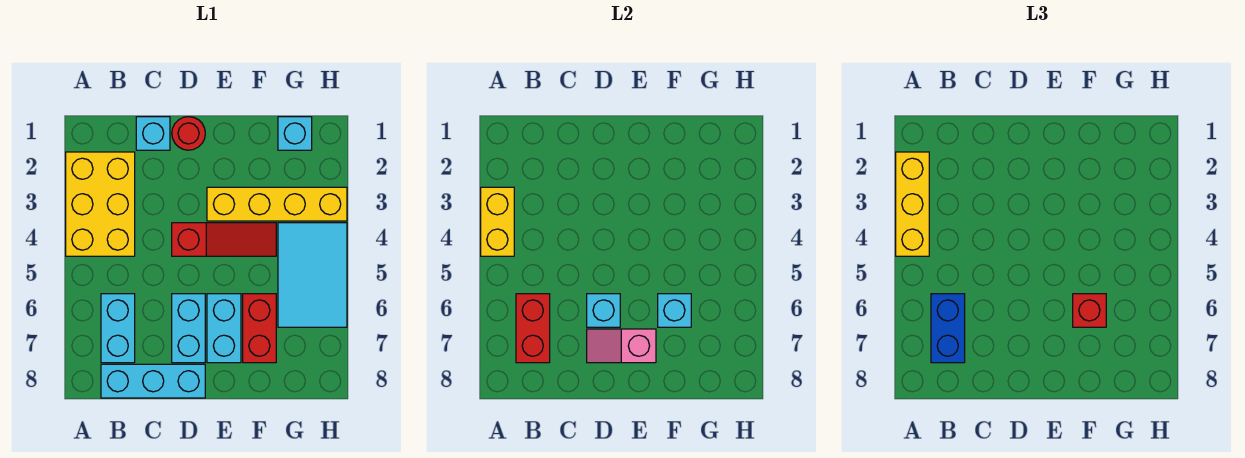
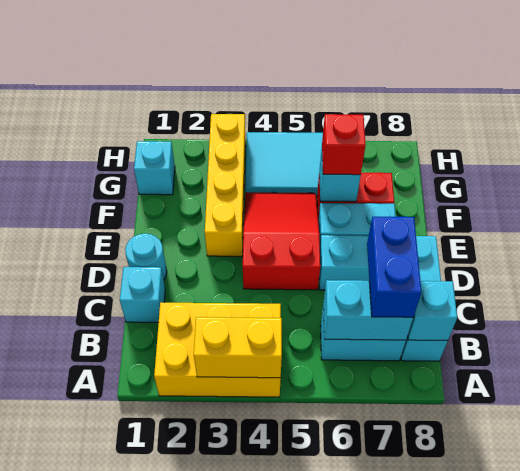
yellow brick A2:A4 level 3 -> none
red brick B6:B7 level 2 -> cyan brick B6:B7 level 2
blue brick B6:B7 level 3 -> blue brick B7:C7 level 3
red round brick D1 level 1 -> cyan round brick D1 level 1
red slope D4:F4 level 1 top D -> red slope D4:F5 level 1 top D
cyan brick D6 level 2 -> cyan brick B8 level 2
pink slope D7:E7 level 2 top E -> none

